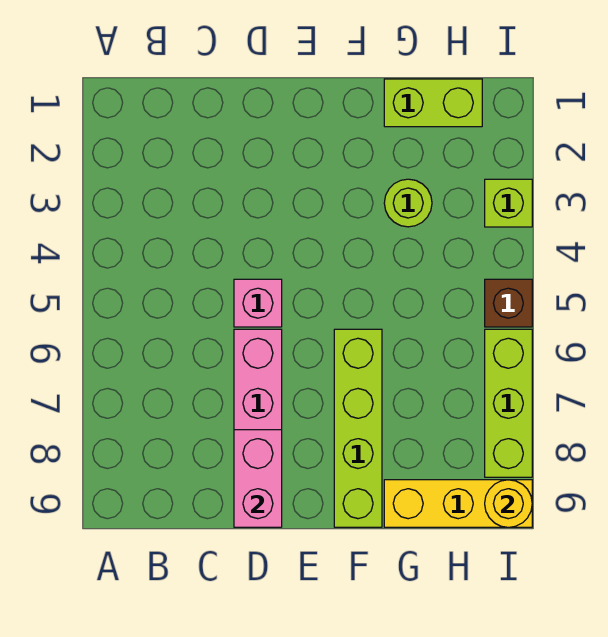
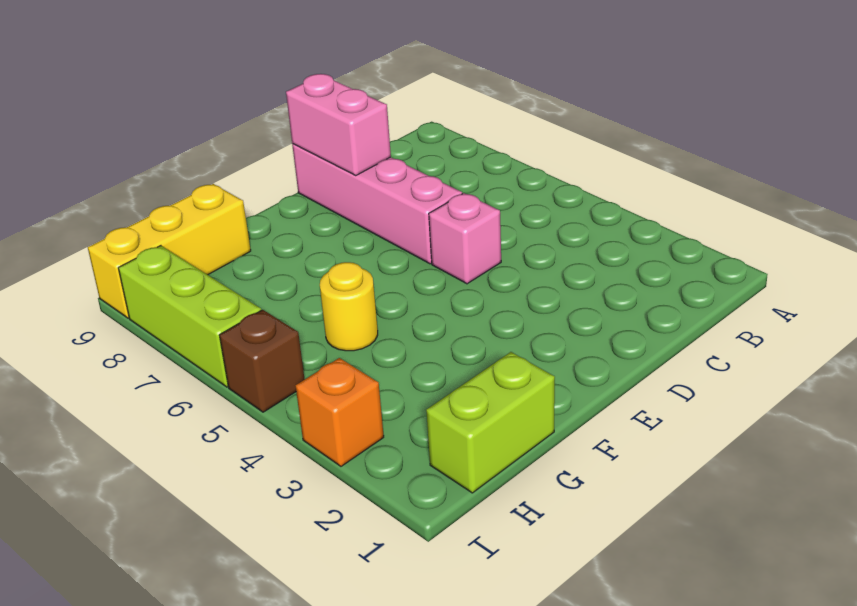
lime brick F6:F9 level 1 -> none
lime round brick G3 level 1 -> none
lime brick I3 level 1 -> orange brick I3 level 1
yellow round brick I9 level 2 -> yellow round brick G5 level 1

